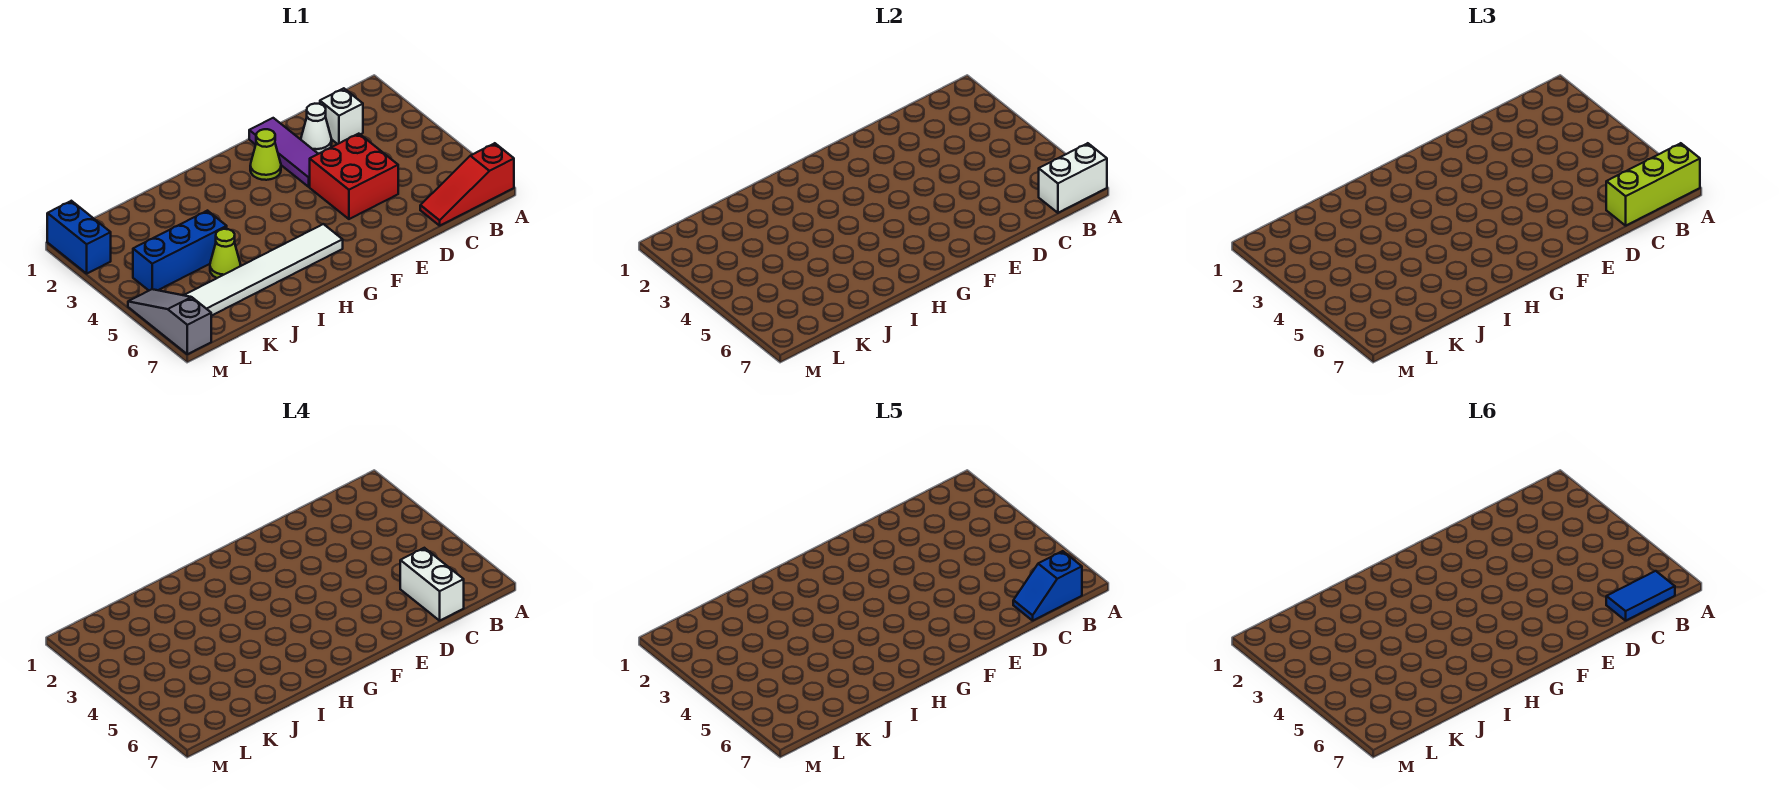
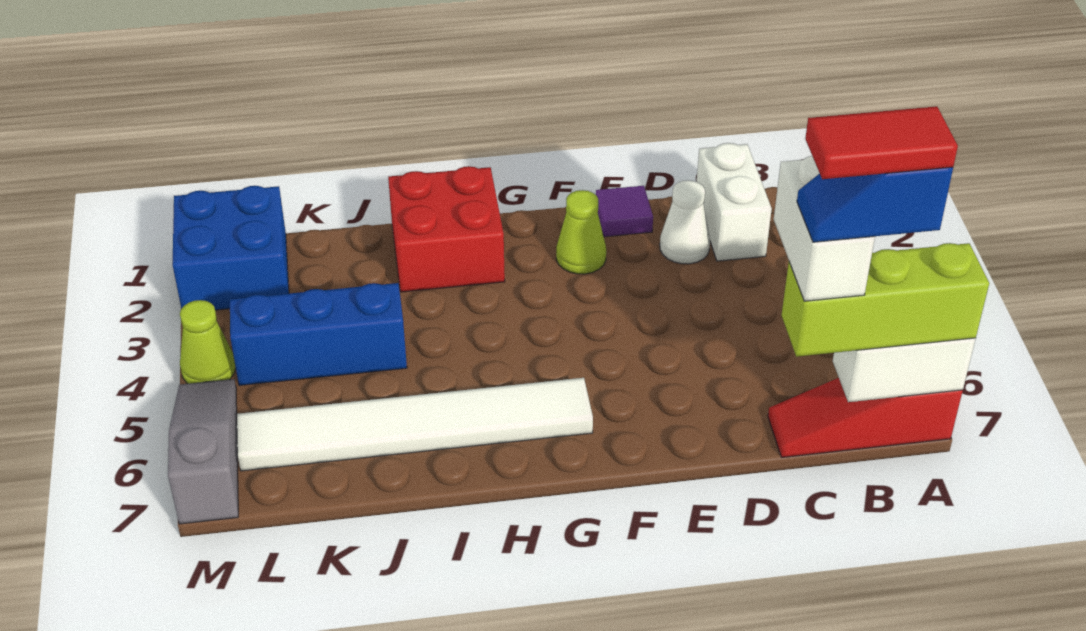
blue tile B7:C7 level 6 -> red tile B7:C7 level 6
white brick C2 level 1 -> white brick C1:C2 level 1
red brick D4:E5 level 1 -> red brick H1:I2 level 1
purple tile E1:E3 level 1 -> purple tile E1 level 1
lime cone J5 level 1 -> lime cone M4 level 1
blue brick M1:M2 level 1 -> blue brick L1:M2 level 1

